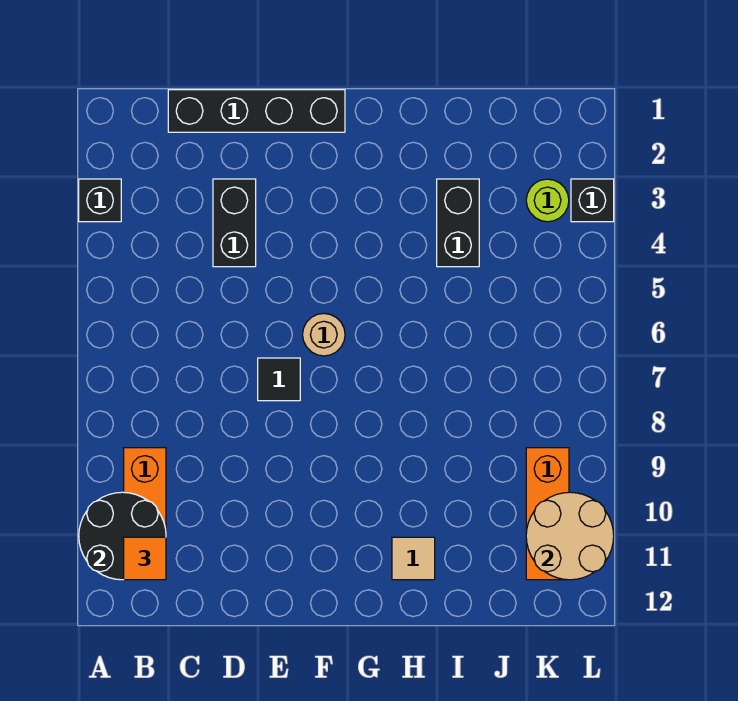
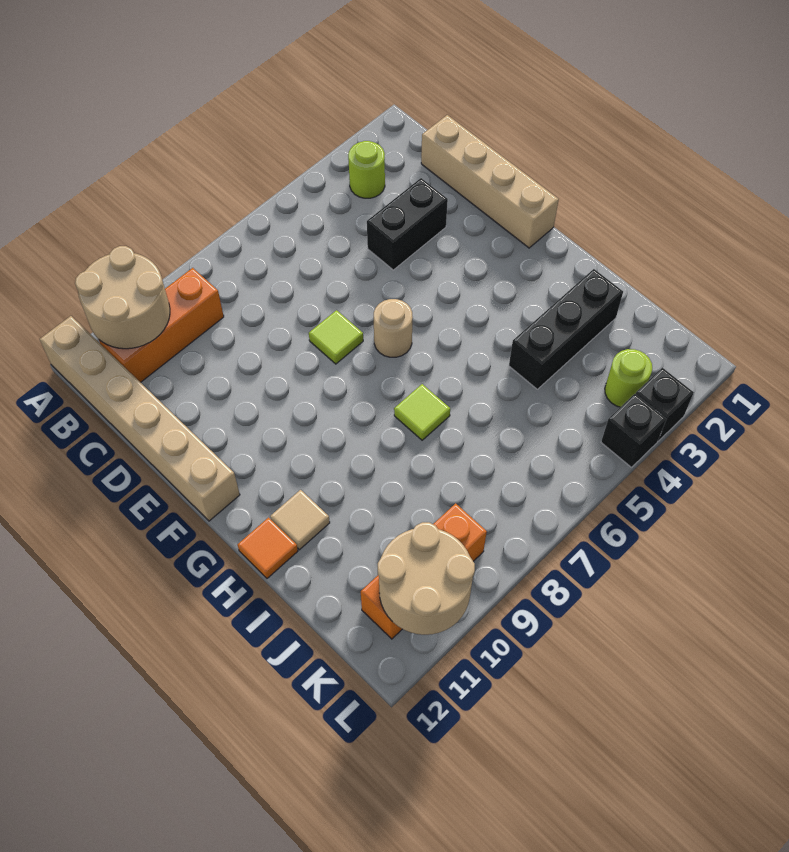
black brick A3 level 1 -> black brick L4 level 1
black round brick A10:B11 level 2 -> tan round brick A10:B11 level 2
none -> tan brick A12:F12 level 1
none -> lime round brick B3 level 1
orange tile B11 level 3 -> orange tile H12 level 1
black brick C1:F1 level 1 -> tan brick C1:F1 level 1
black tile E7 level 1 -> lime tile E7 level 1
none -> lime tile H7 level 1
black brick I3:I4 level 1 -> black brick I2:I4 level 1

